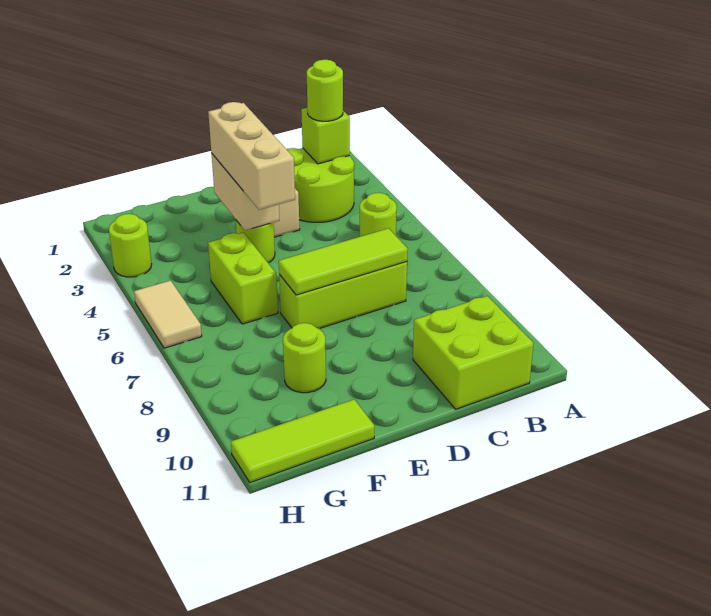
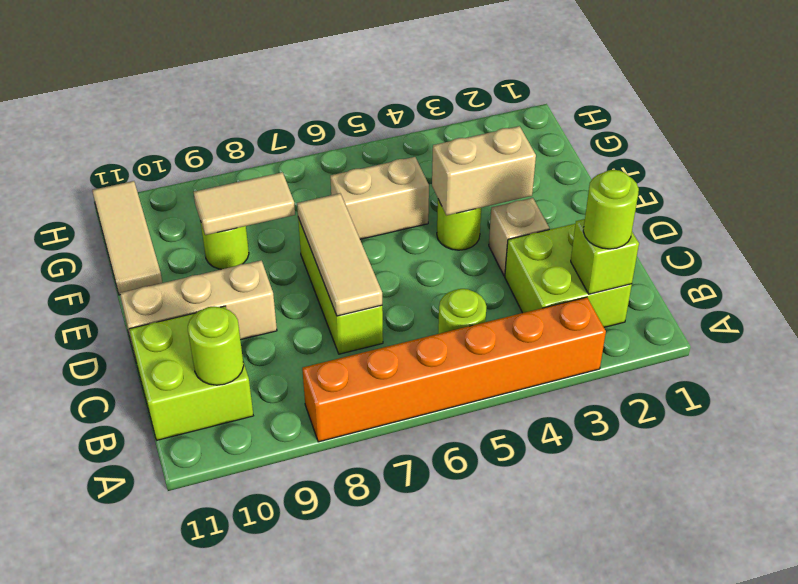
none -> orange brick A3:A8 level 1
lime round brick B2:C3 level 1 -> lime brick B2:C3 level 1
lime tile C7:E7 level 2 -> tan tile C7:E7 level 2
tan brick E3:E5 level 3 -> tan brick D9:D11 level 1
lime brick F5:F6 level 1 -> tan brick F5:F6 level 1
lime tile F11:H11 level 1 -> tan tile F11:H11 level 1
lime round brick H3 level 1 -> lime round brick B10 level 2
tan tile H5:H6 level 1 -> tan tile F8:F9 level 2

